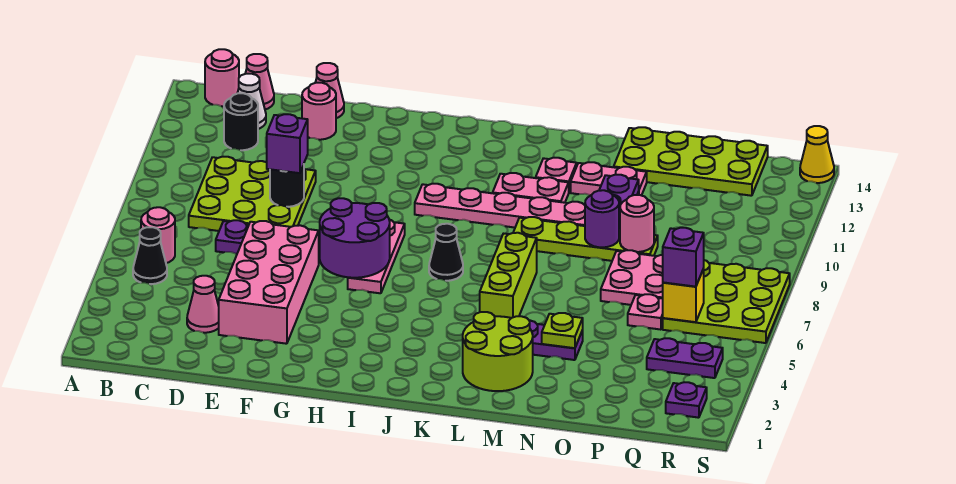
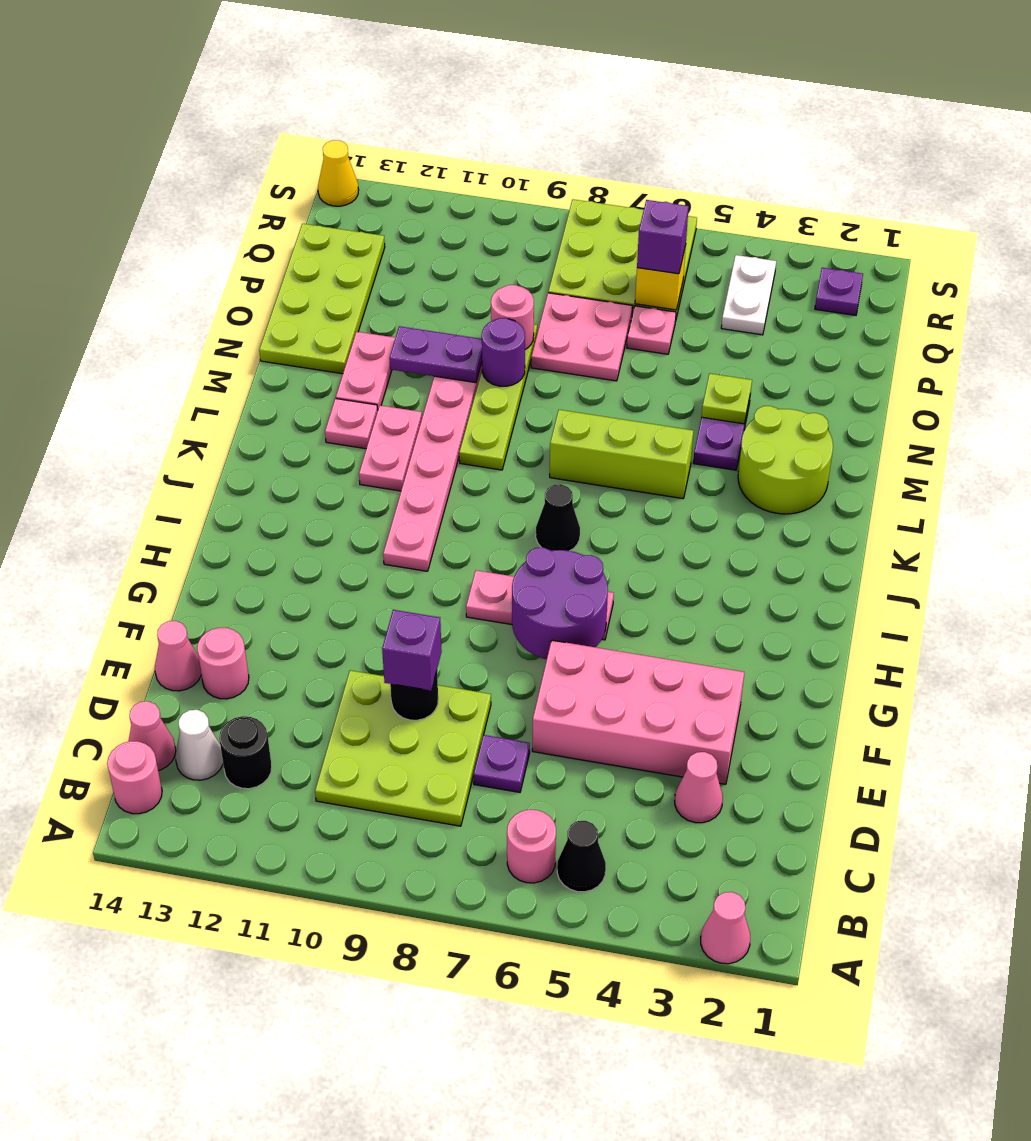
none -> pink cone A2 level 1
purple plate Q4:R4 level 1 -> white plate Q4:R4 level 1

